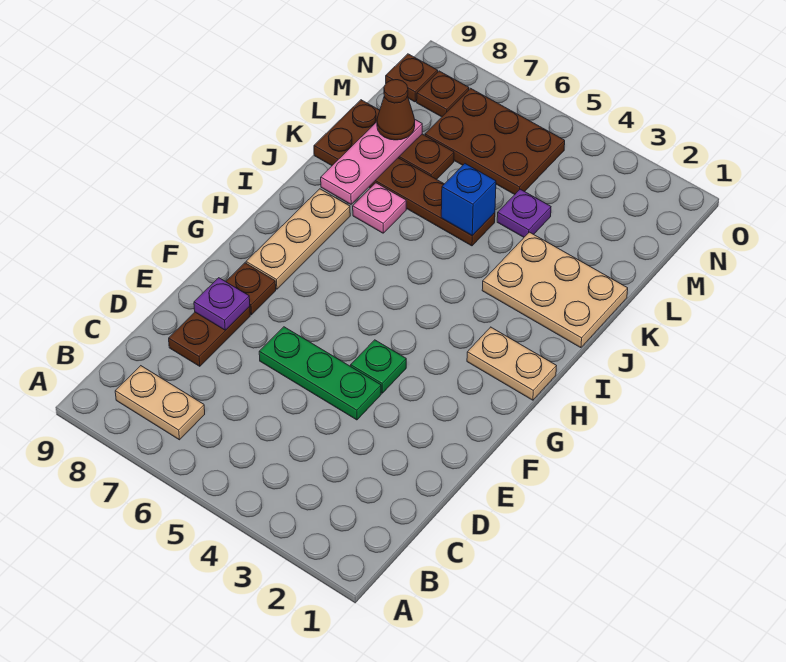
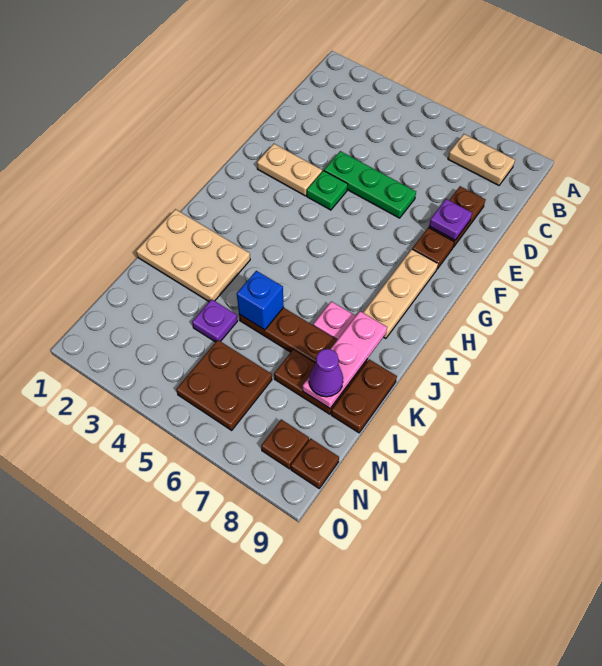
tan plate H1:H2 level 1 -> tan plate F2:F3 level 1
brown cone L8 level 3 -> purple cone L8 level 3
brown plate M5:N7 level 1 -> brown plate M5:N6 level 1

